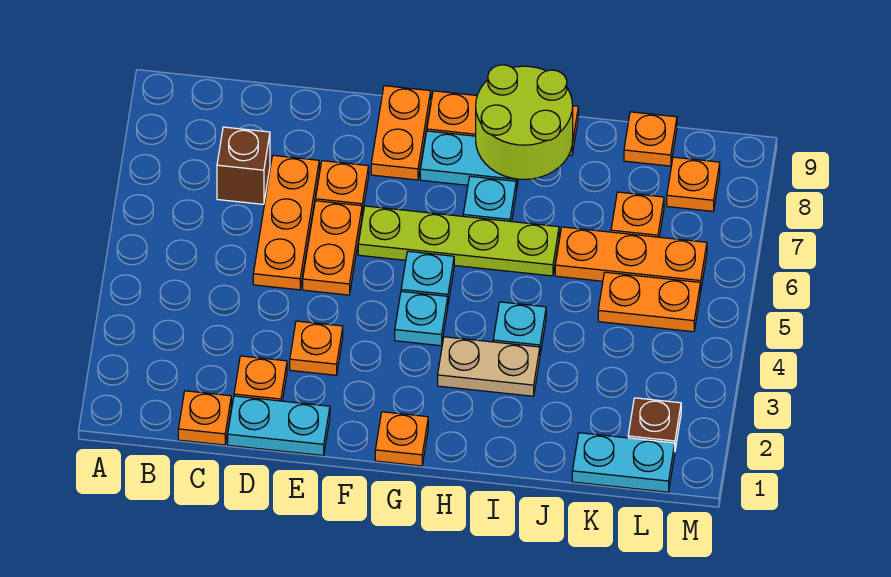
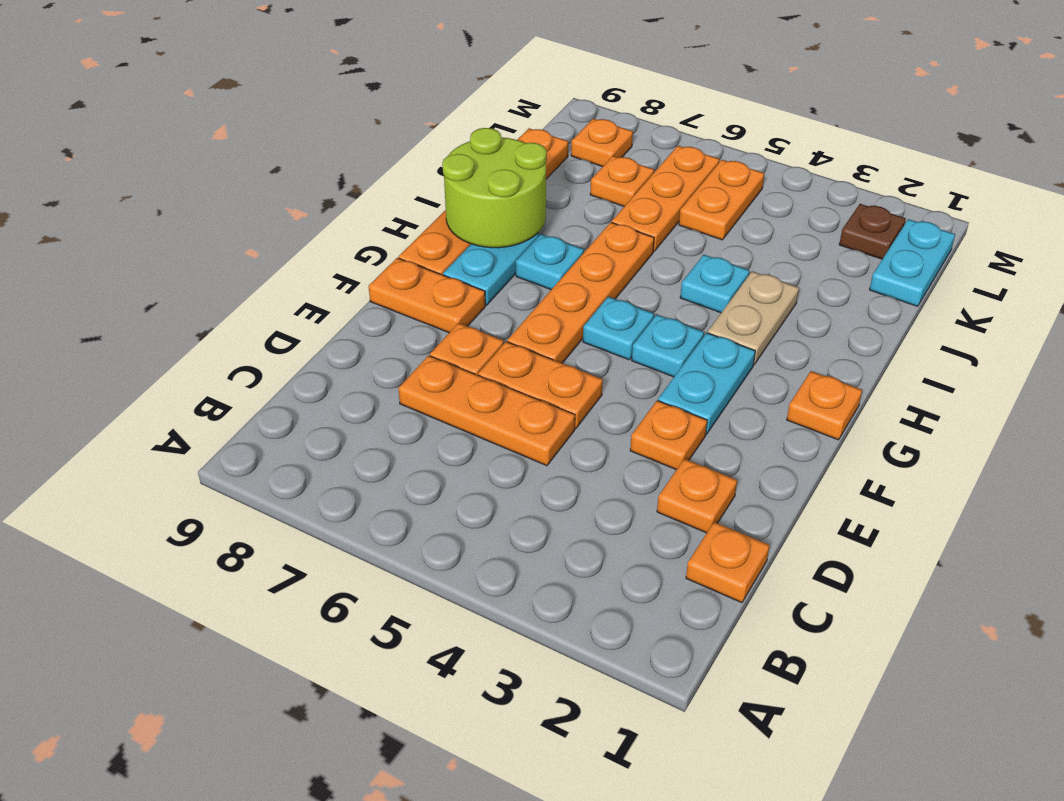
brown brick C7 level 1 -> none
cyan plate D1:E1 level 1 -> cyan plate F3:G3 level 1
lime plate F6:I6 level 1 -> orange plate F6:I6 level 1

